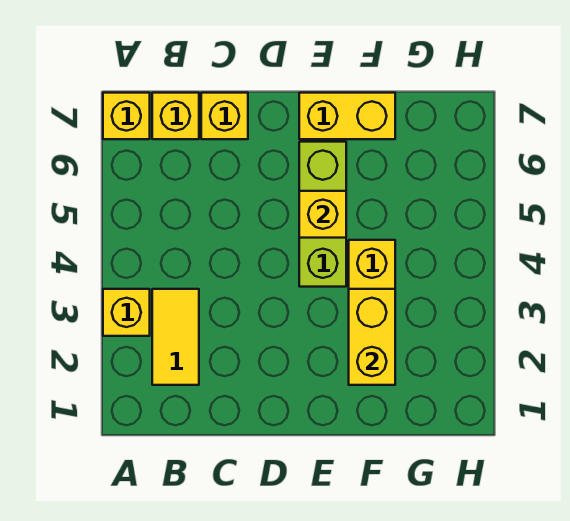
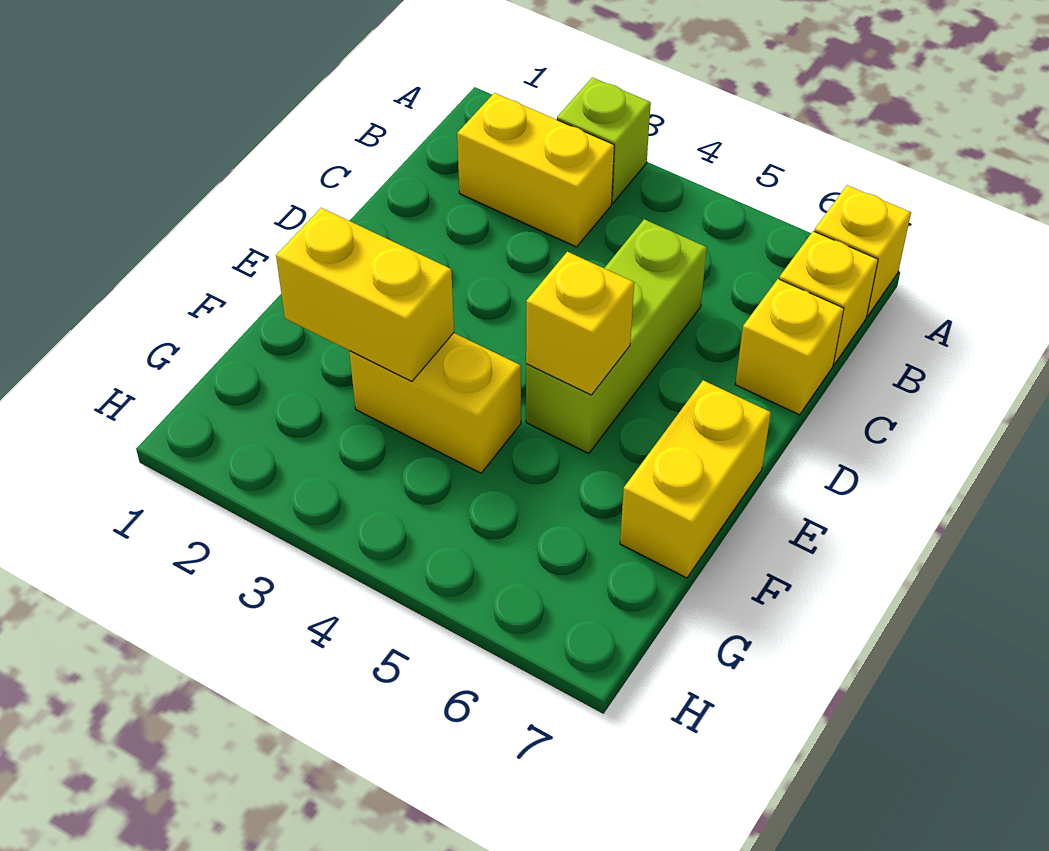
yellow brick A3 level 1 -> lime brick A3 level 1
yellow tile B2:B3 level 1 -> yellow brick B2:B3 level 1
lime brick E4:E6 level 1 -> lime brick C5:E5 level 1

